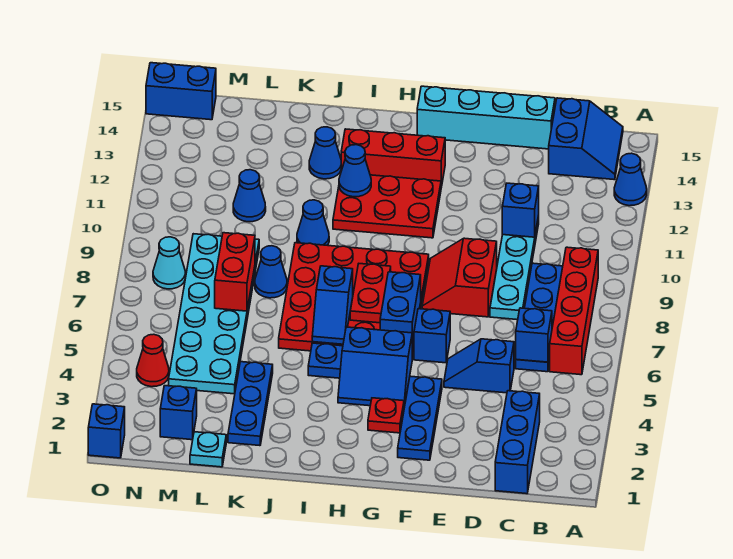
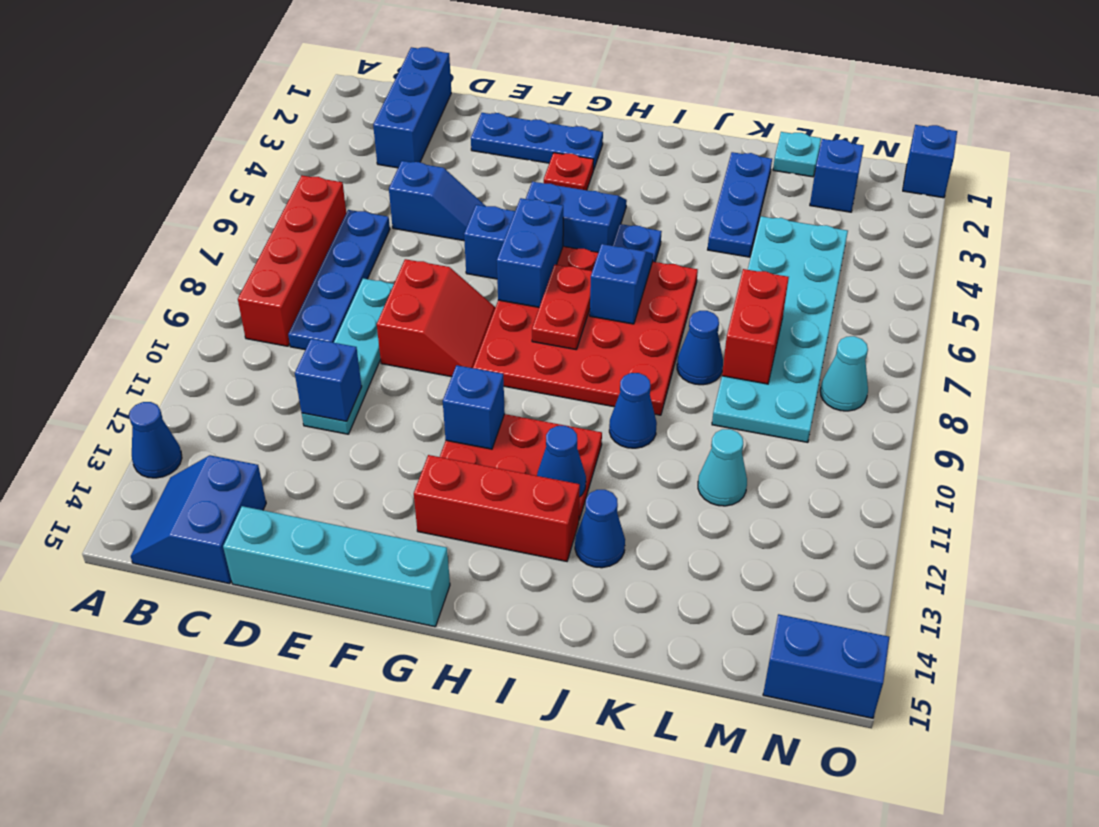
blue brick C6 level 2 -> blue brick G11 level 2
blue plate F2:F4 level 1 -> blue plate E2:G2 level 1
blue cone L11 level 1 -> cyan cone L11 level 1
red cone N4 level 1 -> none

